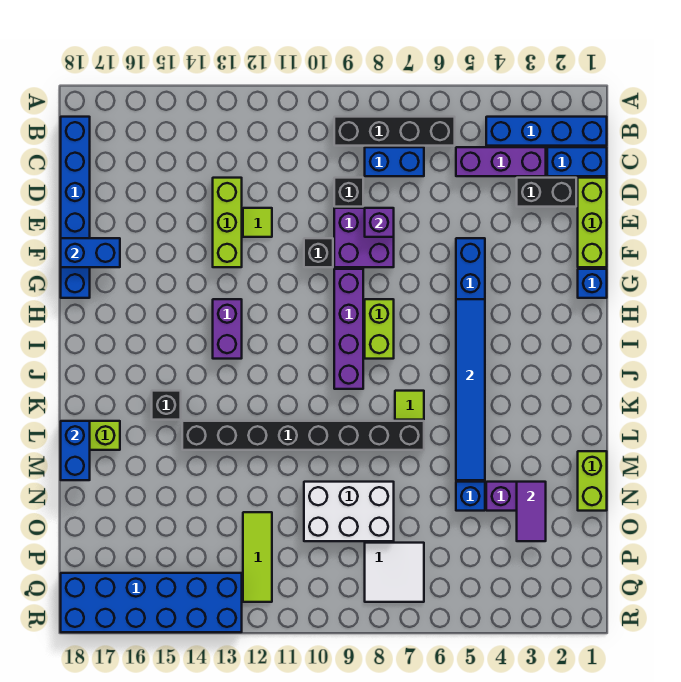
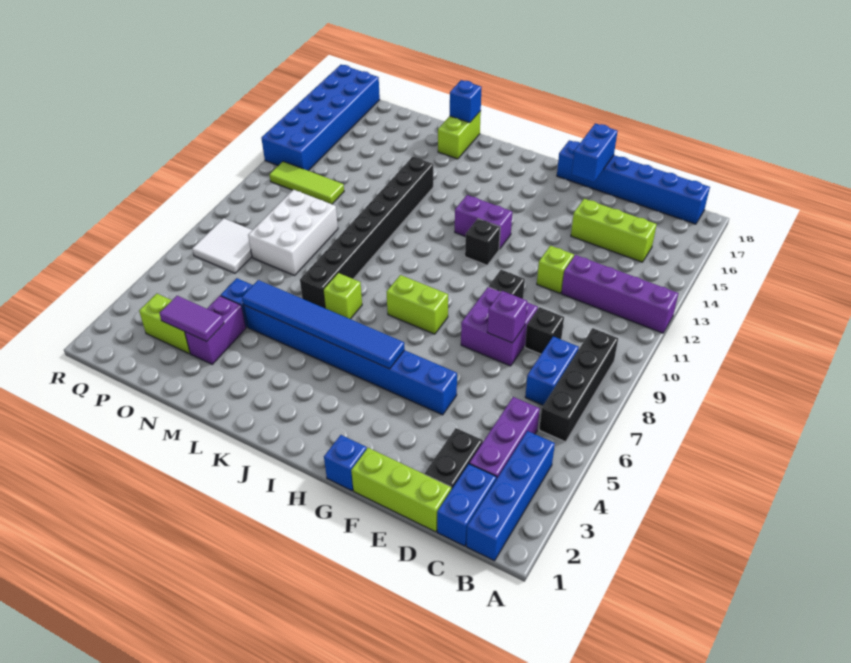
lime brick D13:F13 level 1 -> lime brick C15:E15 level 1
lime tile E12 level 1 -> lime brick E12 level 1
purple brick G9:J9 level 1 -> purple brick A12:D12 level 1
lime tile K7 level 1 -> lime brick K7 level 1
black brick K15 level 1 -> black brick H12 level 1
blue brick L18:M18 level 2 -> blue brick L18 level 2
lime brick M1:N1 level 1 -> lime brick O3:P3 level 1

